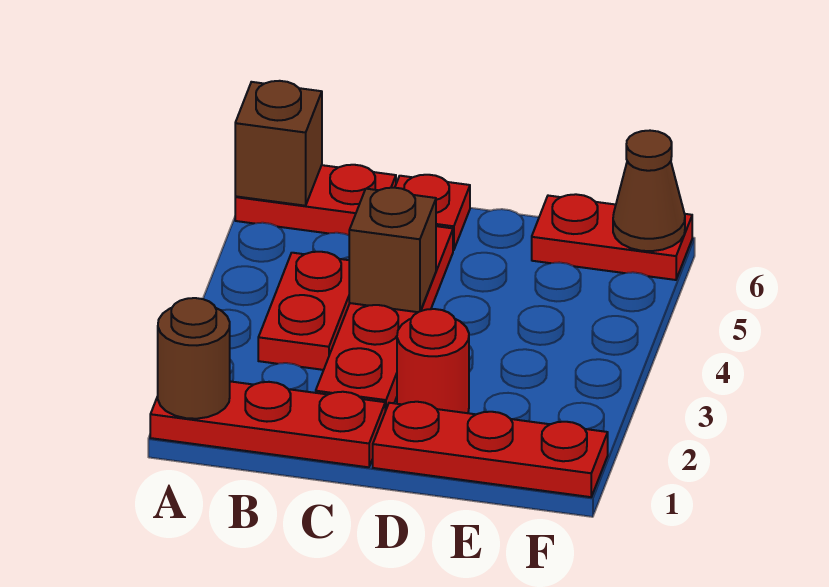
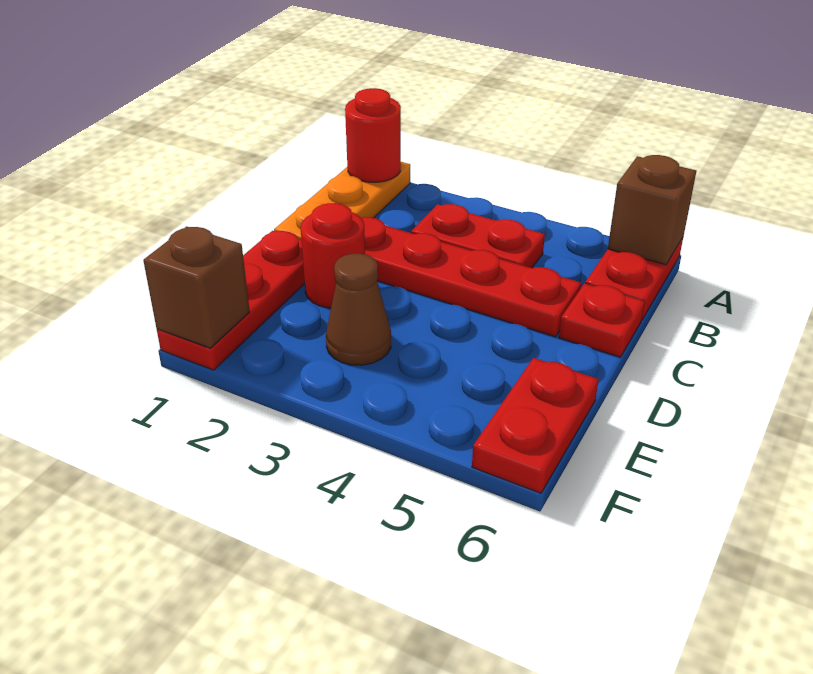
red plate A1:C1 level 1 -> orange plate A1:C1 level 1
brown round brick A1 level 2 -> red round brick A1 level 2
brown brick C4 level 2 -> brown brick F1 level 2
brown cone F6 level 2 -> brown cone E3 level 1

